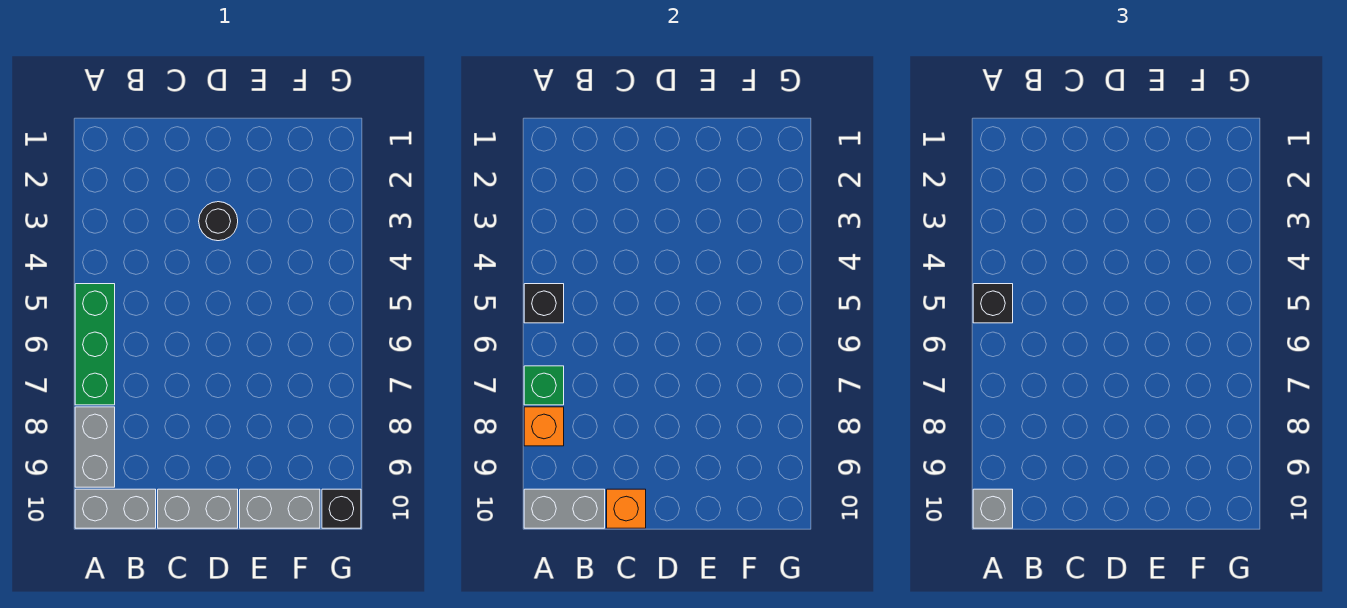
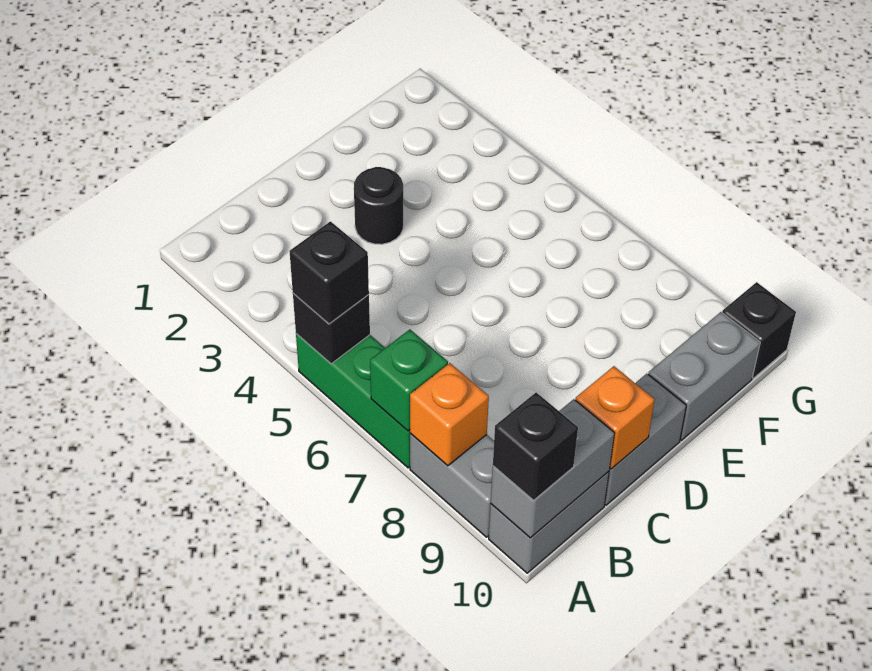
grey brick A10 level 3 -> black brick A10 level 3

